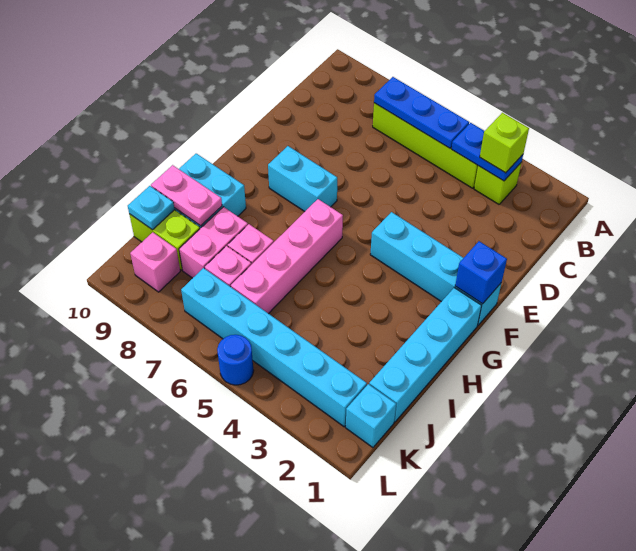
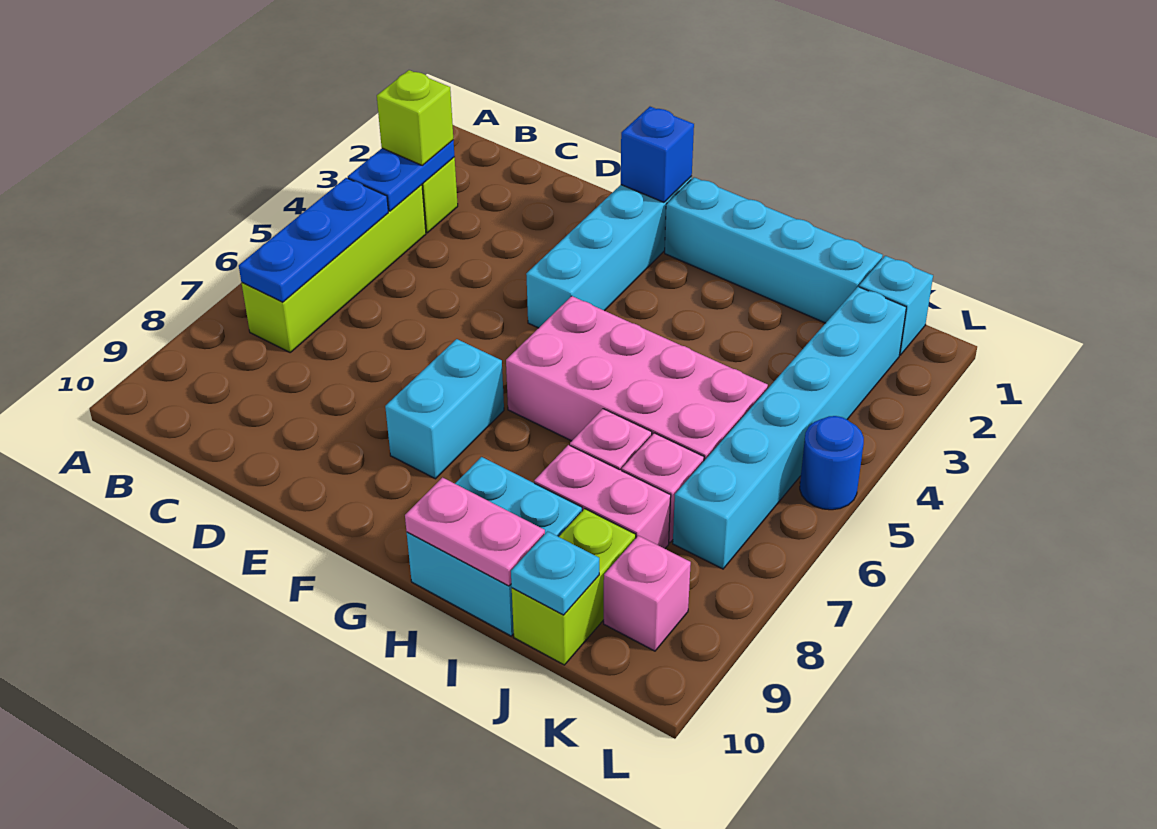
pink brick G6:J6 level 1 -> pink brick G5:J6 level 1
pink plate I9:I10 level 2 -> pink plate H10:I10 level 2

